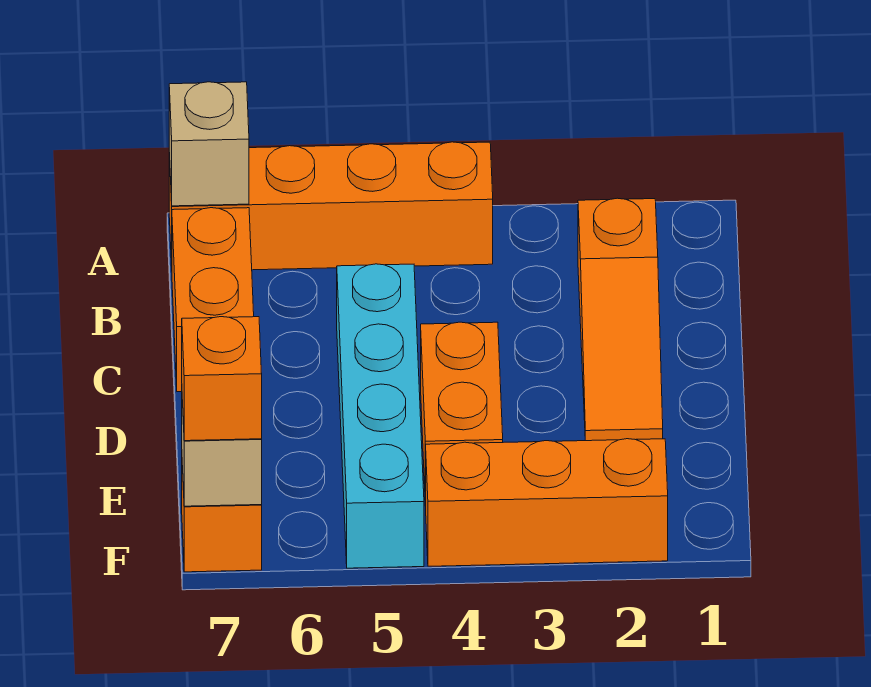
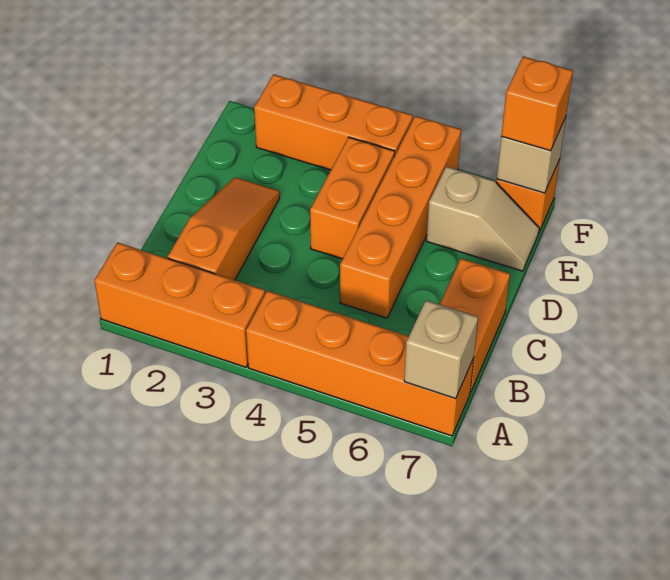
none -> orange brick A1:A3 level 1
cyan brick C5:F5 level 1 -> orange brick C5:F5 level 1
none -> tan slope E6:E7 level 1 top 6

